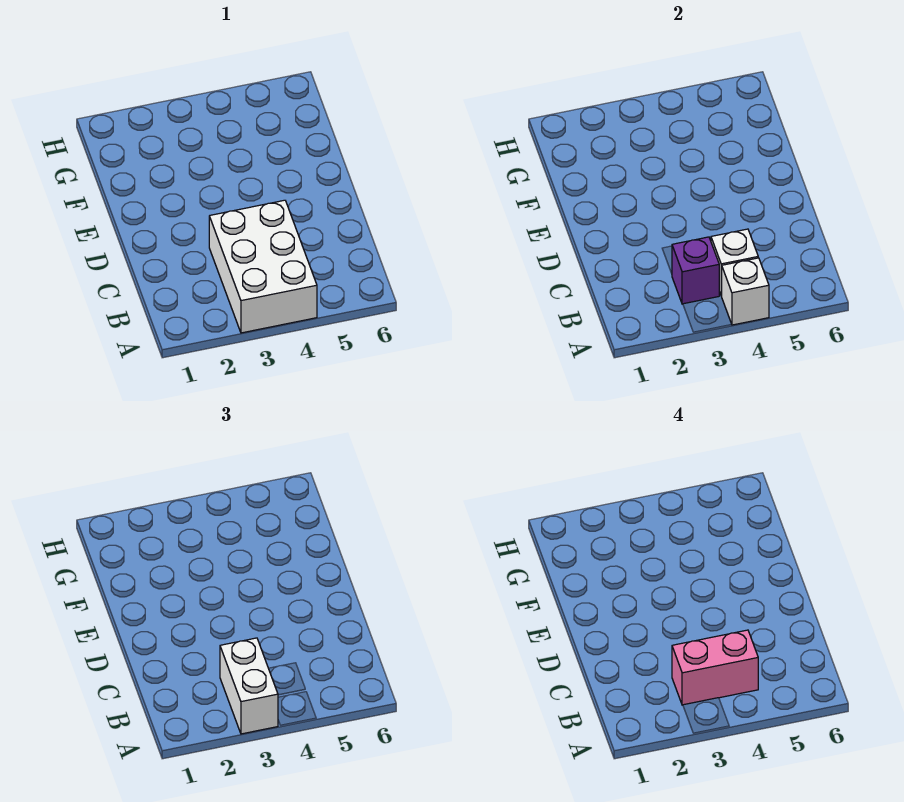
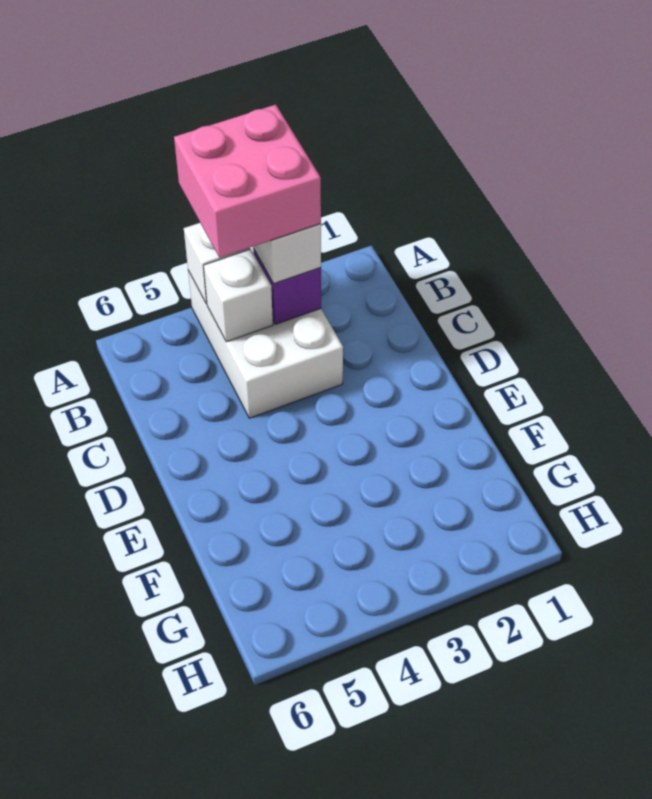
pink brick B3:B4 level 4 -> pink brick A3:B4 level 4

